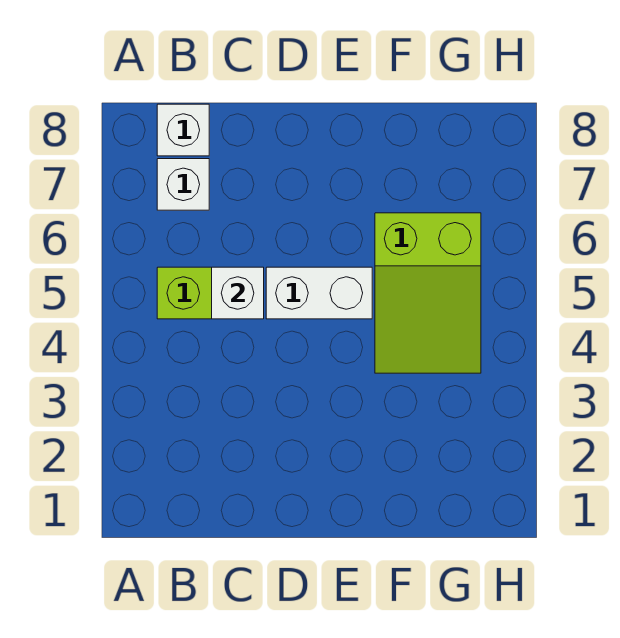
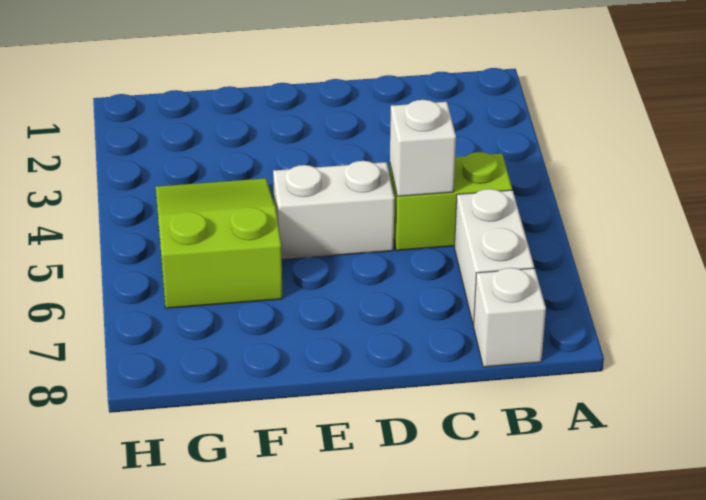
white brick B7 level 1 -> white brick B6:B7 level 1

